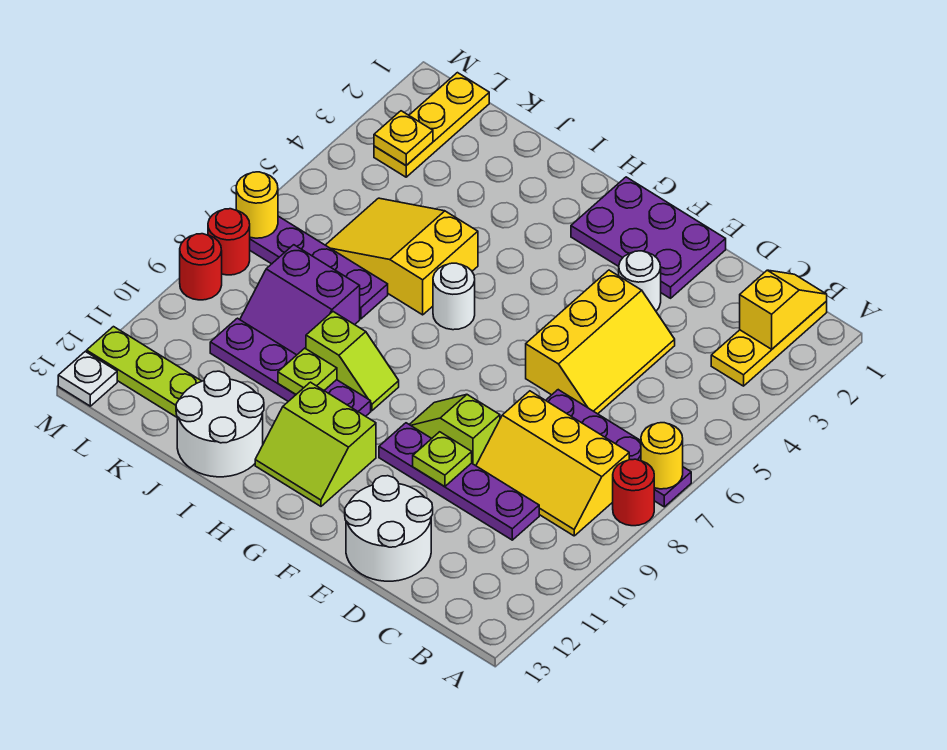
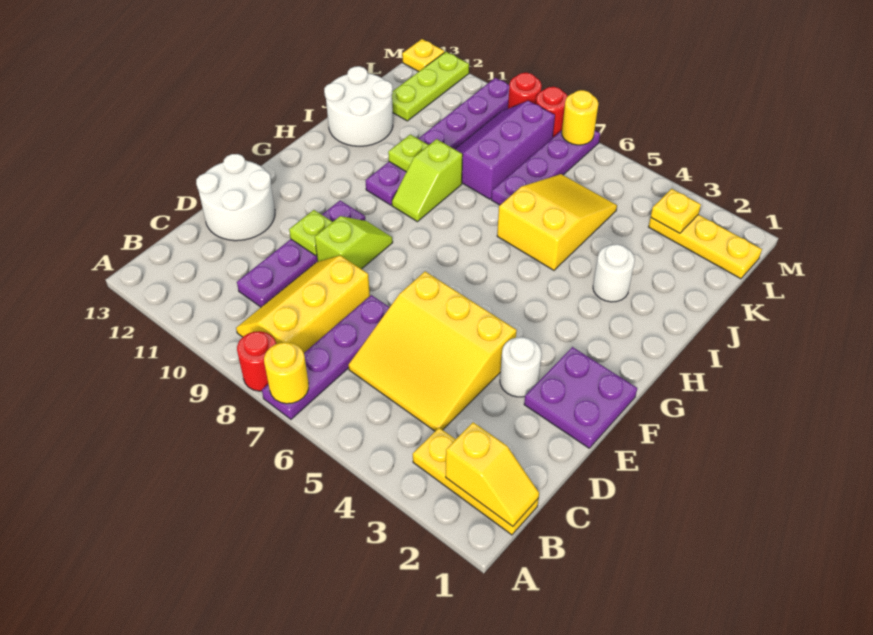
yellow slope D4:E6 level 1 top E -> yellow slope C4:E6 level 1 top E
purple plate E1:G2 level 1 -> purple plate E1:F2 level 1
lime slope G11:H12 level 1 top 11 -> none
white round brick H6 level 1 -> white round brick I3 level 1
purple plate H10:K10 level 1 -> purple plate H10:M10 level 1
purple slope J8:K9 level 1 top 8 -> purple slope J8:L9 level 1 top 8
white plate M13 level 1 -> yellow plate M13 level 1

